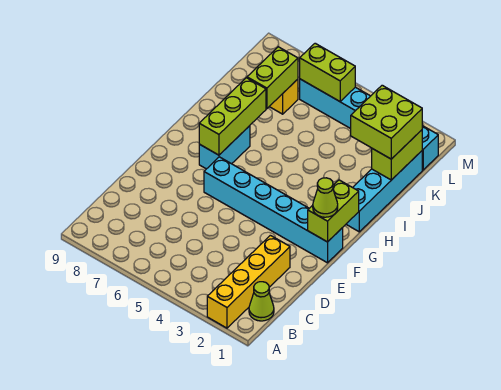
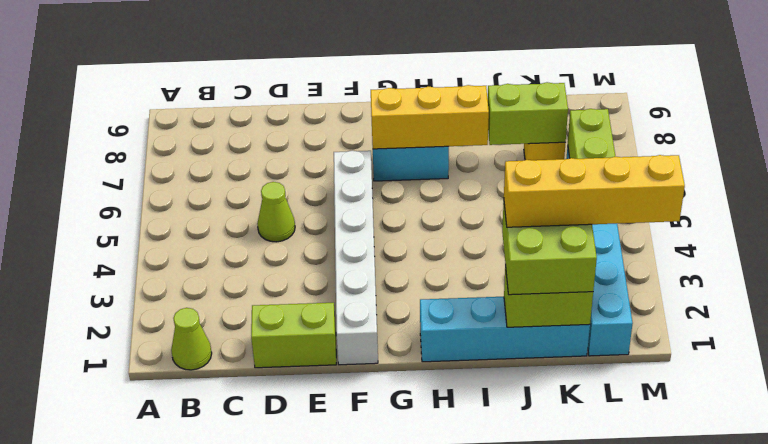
yellow brick A2:D2 level 1 -> yellow brick J2:M2 level 4
cyan brick F1:F6 level 1 -> white brick F1:F6 level 1
lime brick F1:G1 level 2 -> lime brick D1:E1 level 1
lime cone F1 level 3 -> lime cone D5 level 1
lime brick G7:I7 level 2 -> yellow brick G7:I7 level 2

